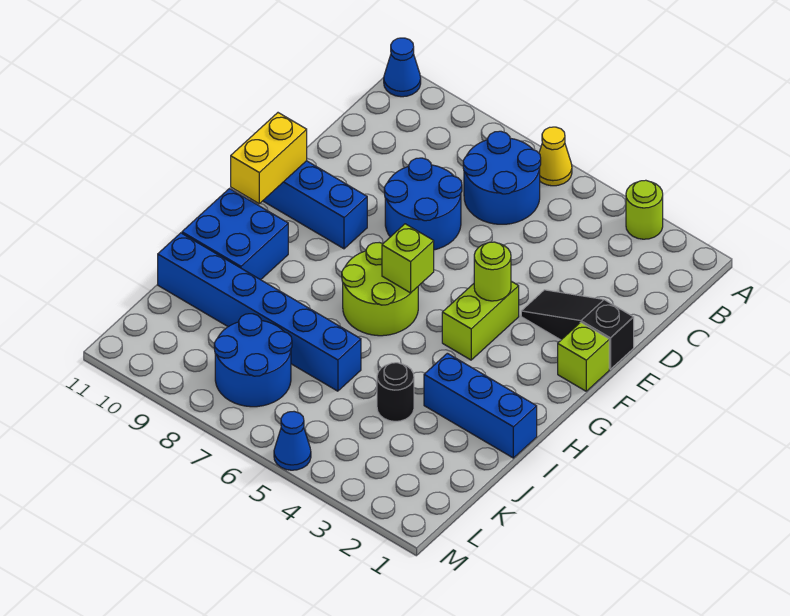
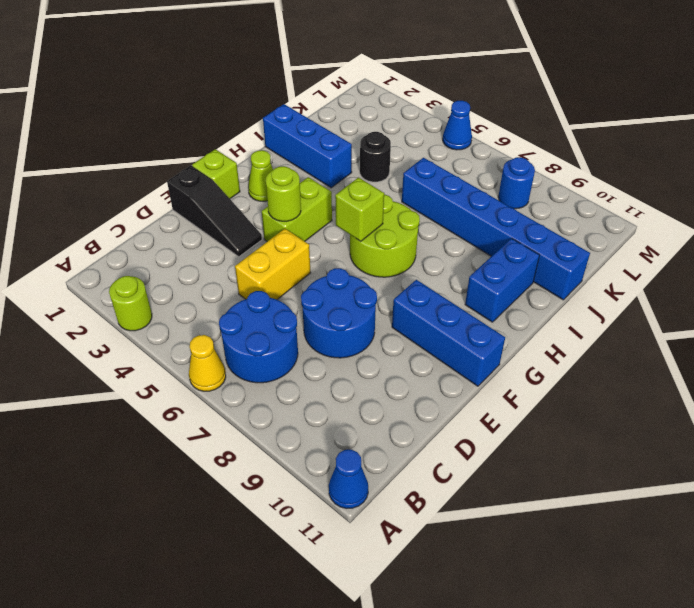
yellow brick F11:G11 level 2 -> yellow brick D5:E5 level 1
none -> lime cone G2 level 1
blue brick H10:I11 level 1 -> blue brick H10:I10 level 1
blue round brick K7:L8 level 1 -> blue round brick L8 level 1

